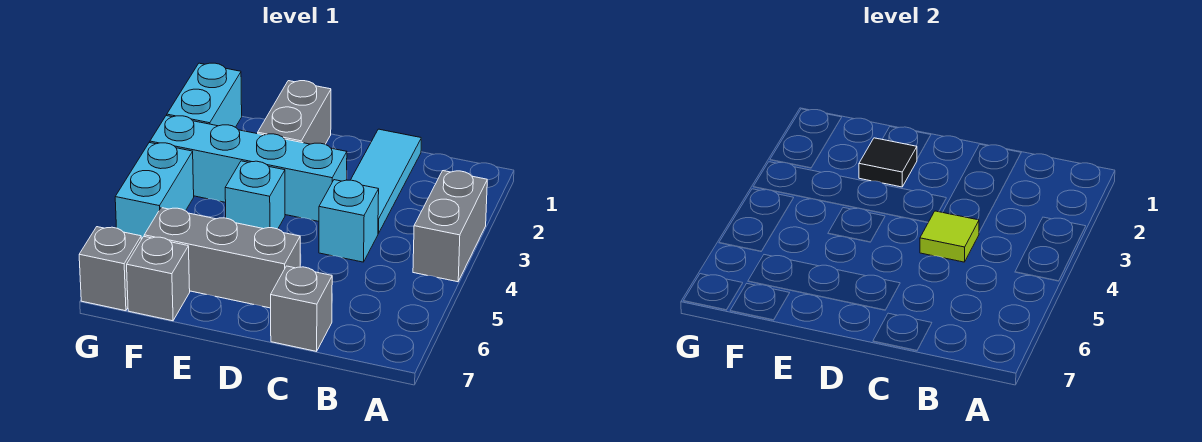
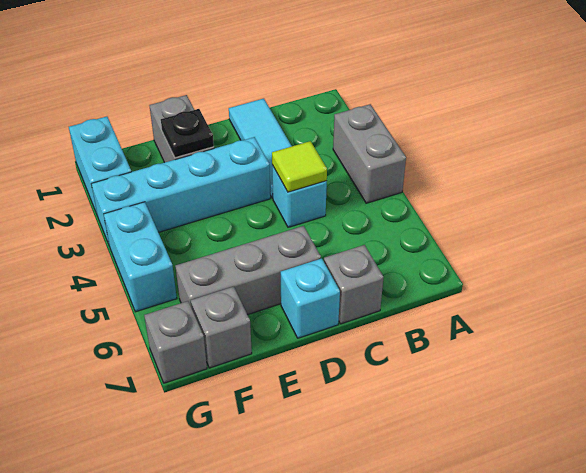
black tile E2 level 2 -> black plate E2 level 2
cyan brick E4 level 1 -> cyan brick D7 level 1

